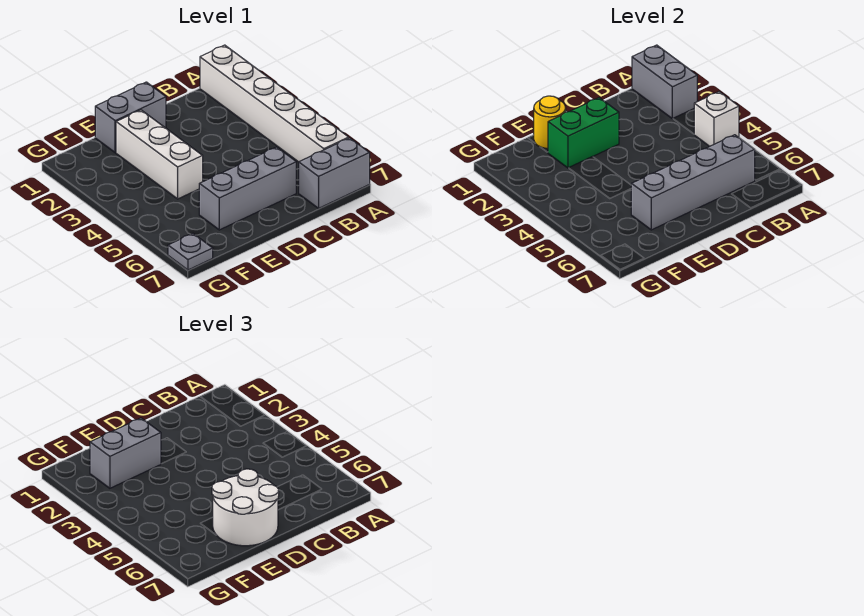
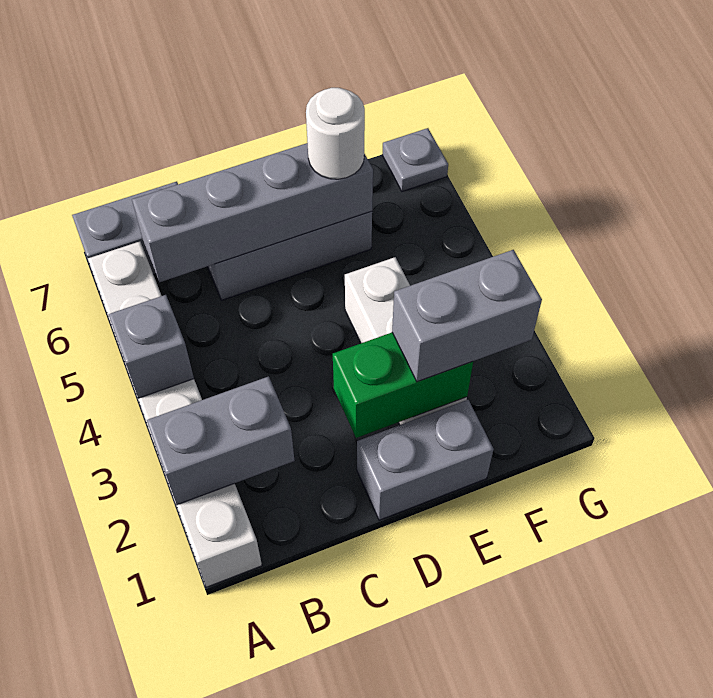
grey brick A1:A2 level 2 -> grey brick A2:B2 level 2
white brick A4 level 2 -> grey brick A4 level 2
white round brick D6:E7 level 3 -> white round brick E6 level 3
yellow round brick E1 level 2 -> none

